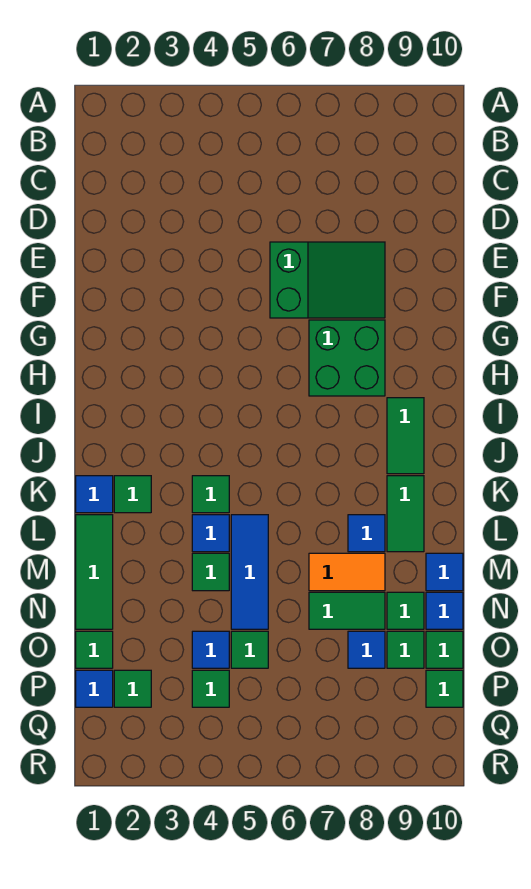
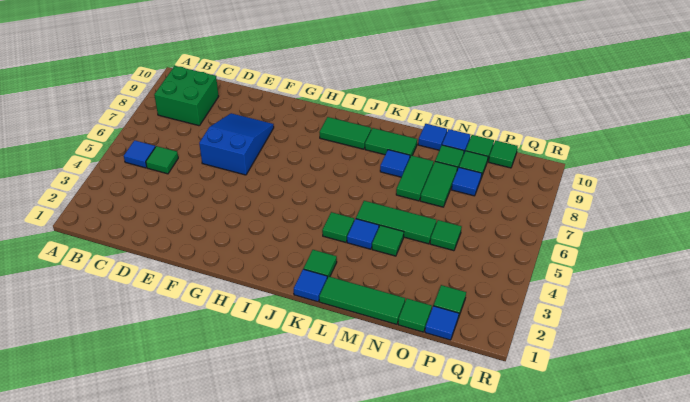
green slope E6:F8 level 1 top 6 -> blue slope E6:F8 level 1 top 6
green brick G7:H8 level 1 -> green brick B8:C9 level 1
blue tile L5:N5 level 1 -> green tile L5:N5 level 1
orange tile M7:M8 level 1 -> green tile M7:M8 level 1
blue tile O4 level 1 -> blue tile B5 level 1
green tile P4 level 1 -> green tile C5 level 1

